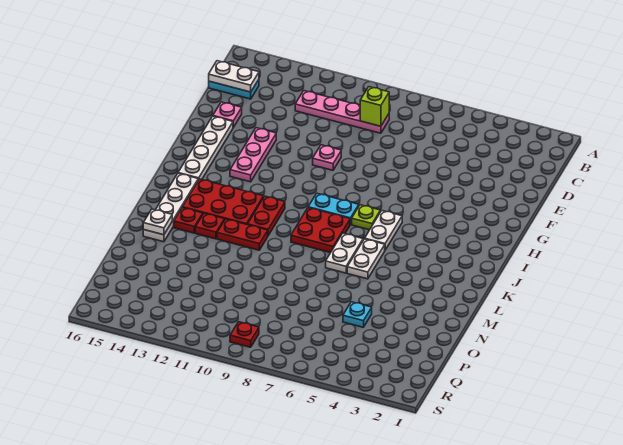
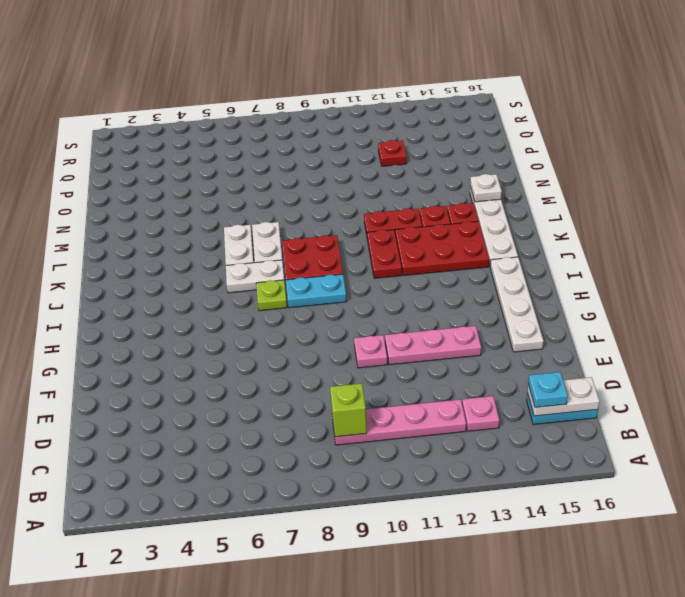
pink plate E15 level 1 -> pink plate C13 level 1
pink plate F13:H13 level 1 -> pink plate F11:F13 level 1
white plate I6:J6 level 1 -> white plate J6:J7 level 1
cyan plate O5 level 1 -> cyan plate C15 level 3
red plate R9 level 1 -> red plate P12 level 1

